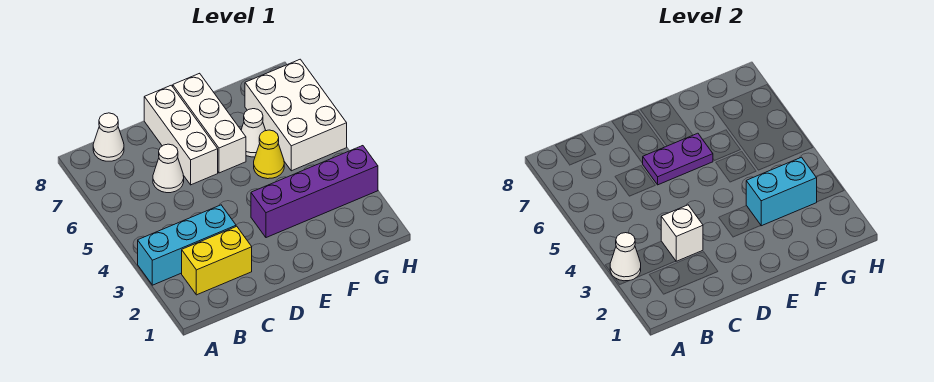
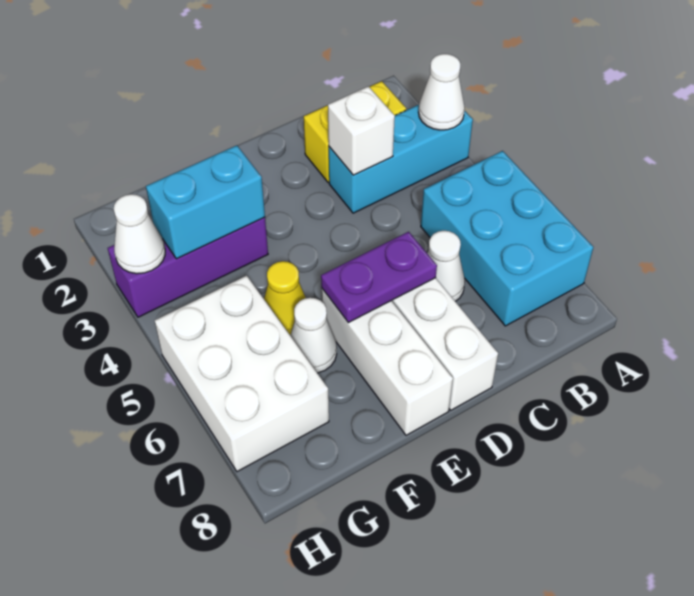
none -> cyan brick A5:B7 level 1
white cone B8 level 1 -> white cone H3 level 2
purple brick E3:H3 level 1 -> purple brick F3:H3 level 1

